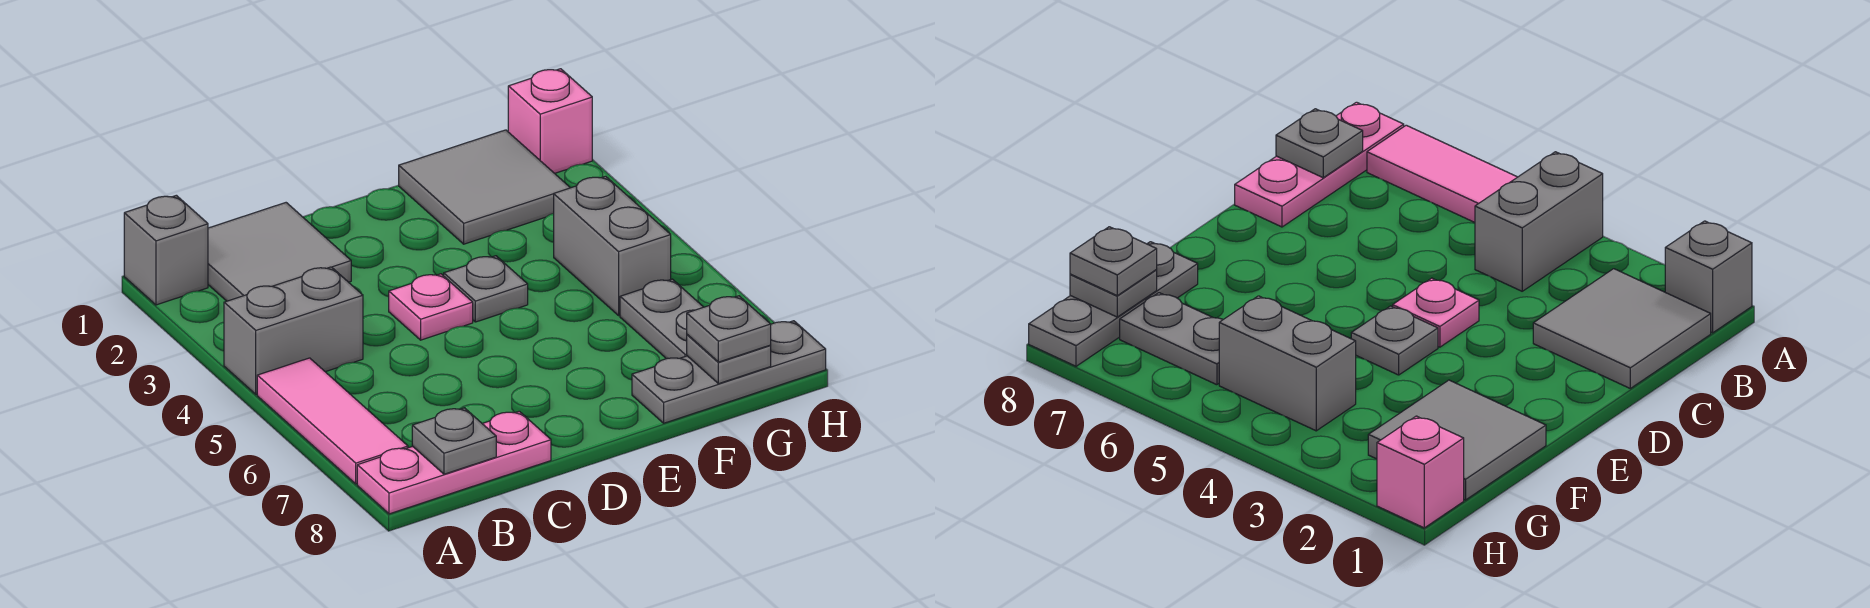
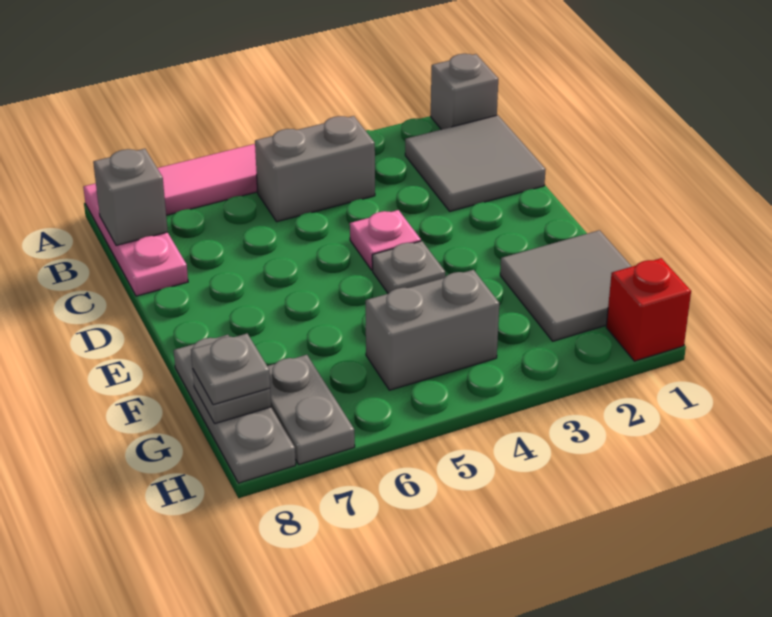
grey brick A4:B4 level 1 -> grey brick B4:B5 level 1
grey plate B8 level 2 -> grey brick B8 level 2
grey plate G6:G7 level 1 -> grey plate G7:H7 level 1
pink brick H1 level 1 -> red brick H1 level 1

